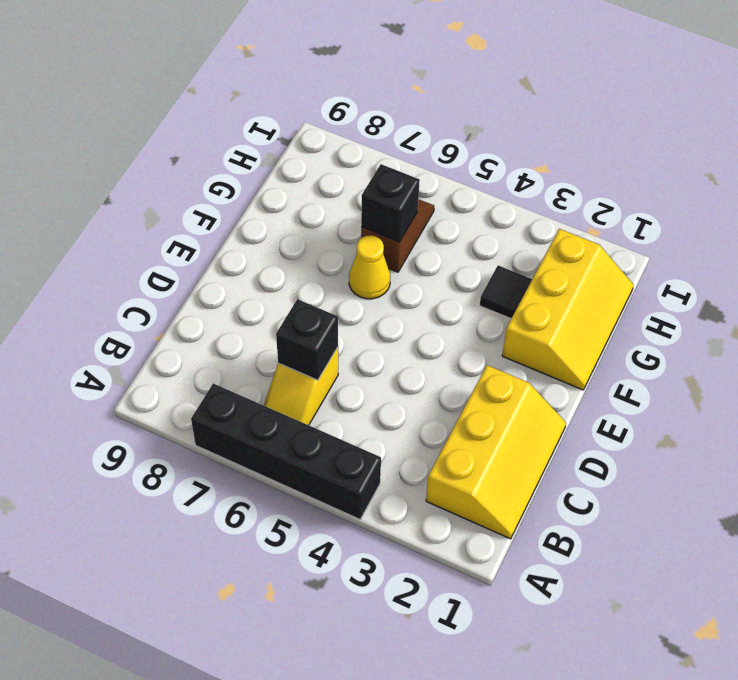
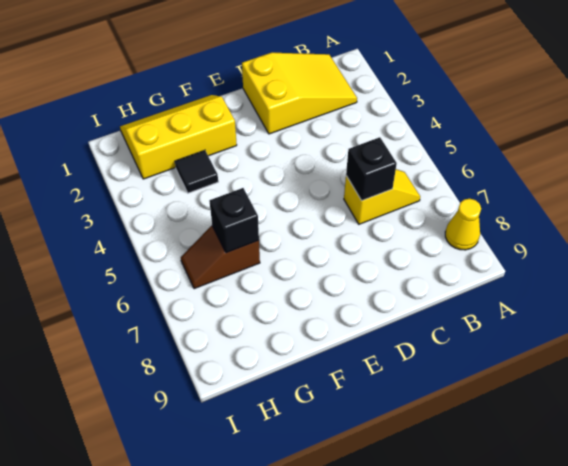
black brick A4:A7 level 1 -> none
yellow slope B1:D2 level 1 top 2 -> yellow slope B1:D2 level 1 top D
yellow cone F6 level 1 -> yellow cone A8 level 1

